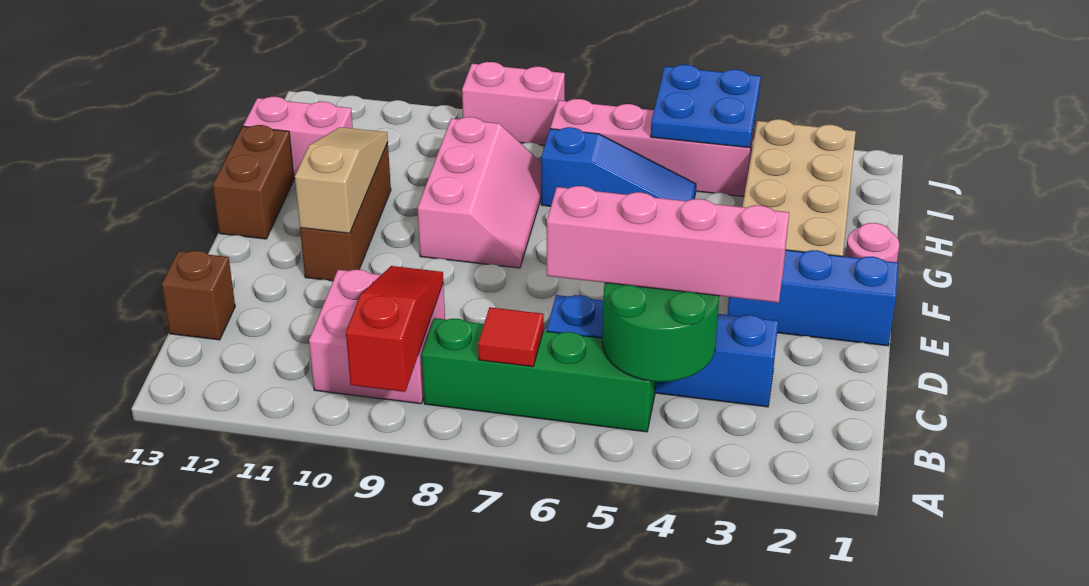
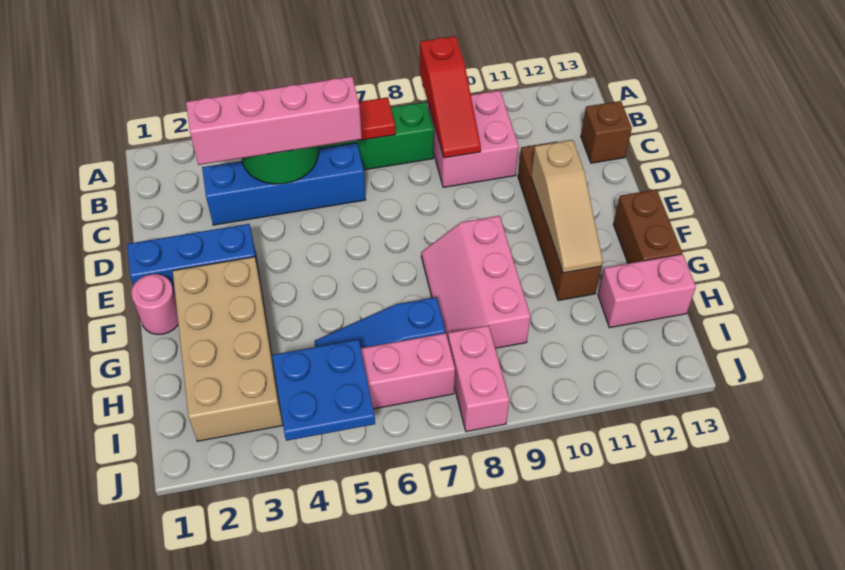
brown brick E11:G11 level 1 -> brown brick D11:G11 level 1
pink brick J8:J9 level 1 -> pink brick I8:J8 level 1

